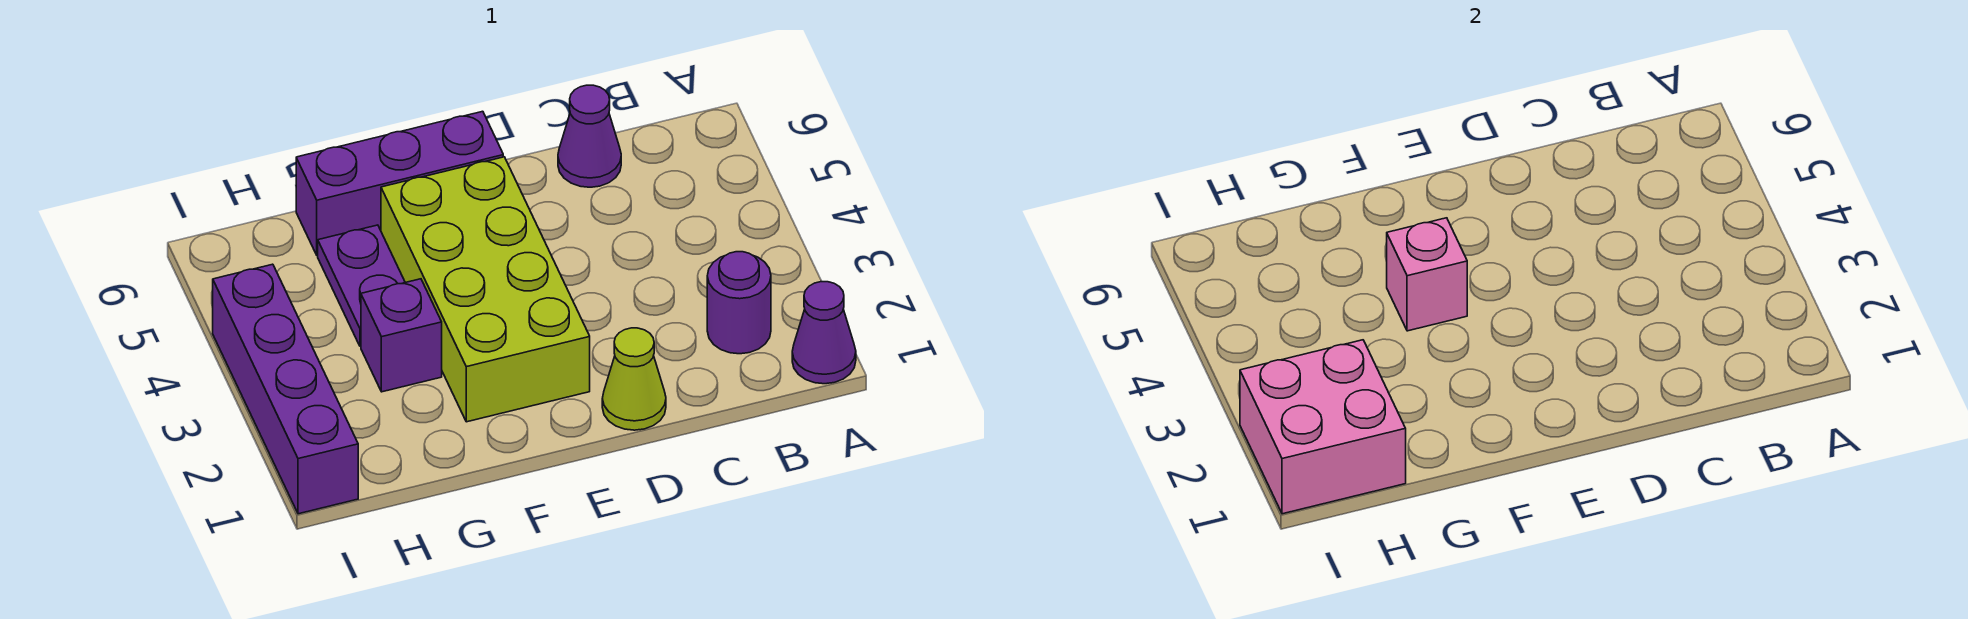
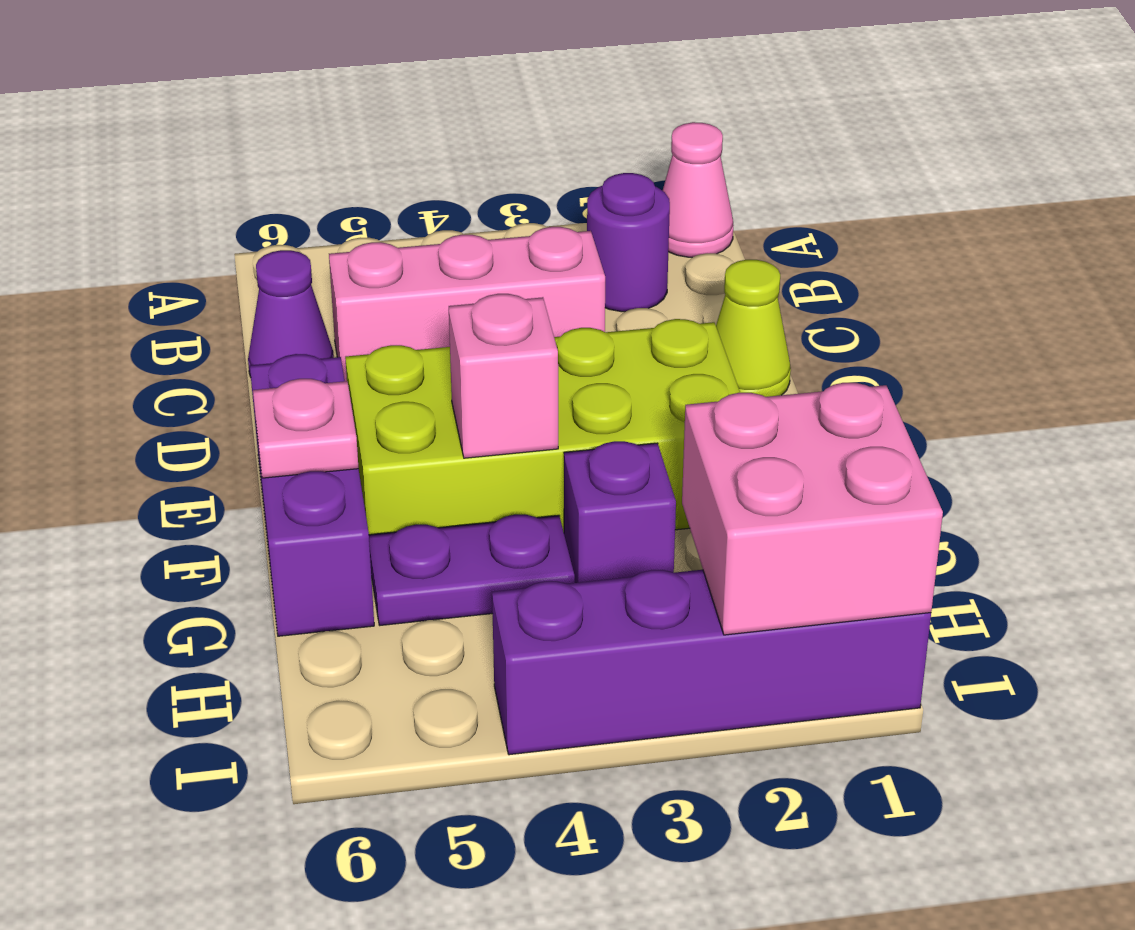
purple cone A1 level 1 -> pink cone A1 level 1
none -> pink brick C3:C5 level 1
none -> pink plate F6 level 2

